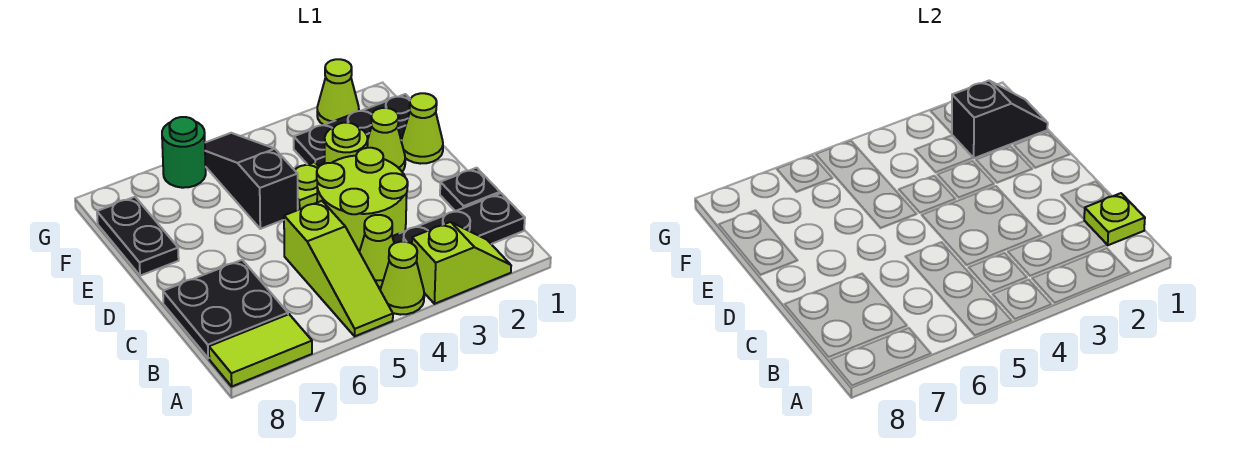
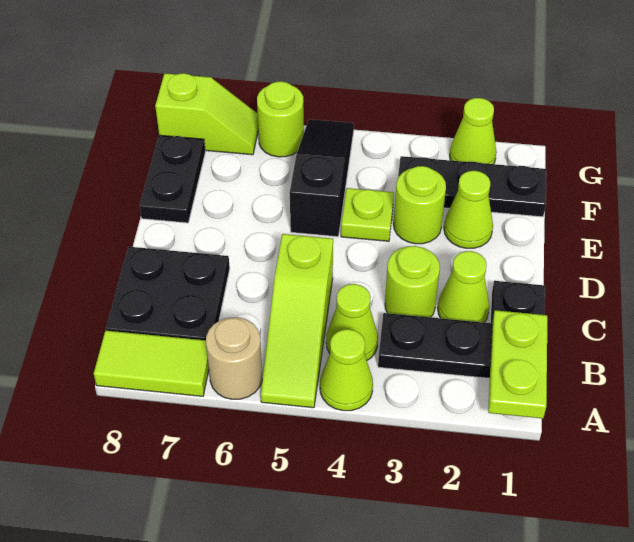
lime slope A2:A3 level 1 top 3 -> lime slope G7:G8 level 1 top 8
none -> tan round brick A6 level 1
lime plate B1 level 2 -> lime plate A1:B1 level 2
lime round brick C3:D4 level 1 -> lime round brick C3 level 1
lime cone E1 level 1 -> lime cone C2 level 1
black slope F1:F2 level 2 top 2 -> none
green round brick G6 level 1 -> lime round brick G6 level 1

